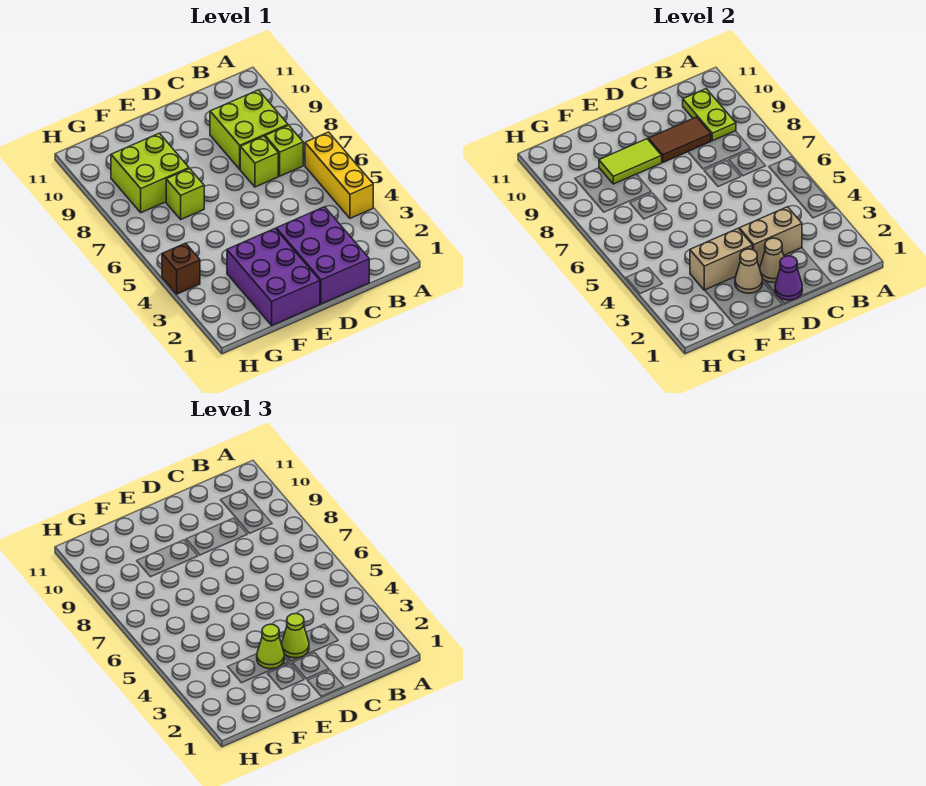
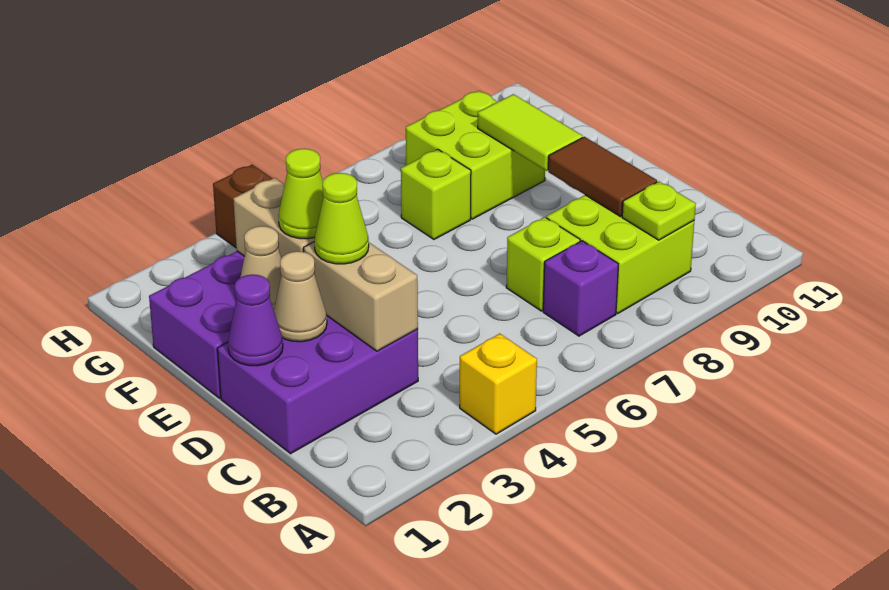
yellow brick A4:A6 level 1 -> yellow brick A4 level 1
lime brick B7 level 1 -> purple brick B7 level 1
lime plate B9:B10 level 2 -> lime plate B9 level 2

